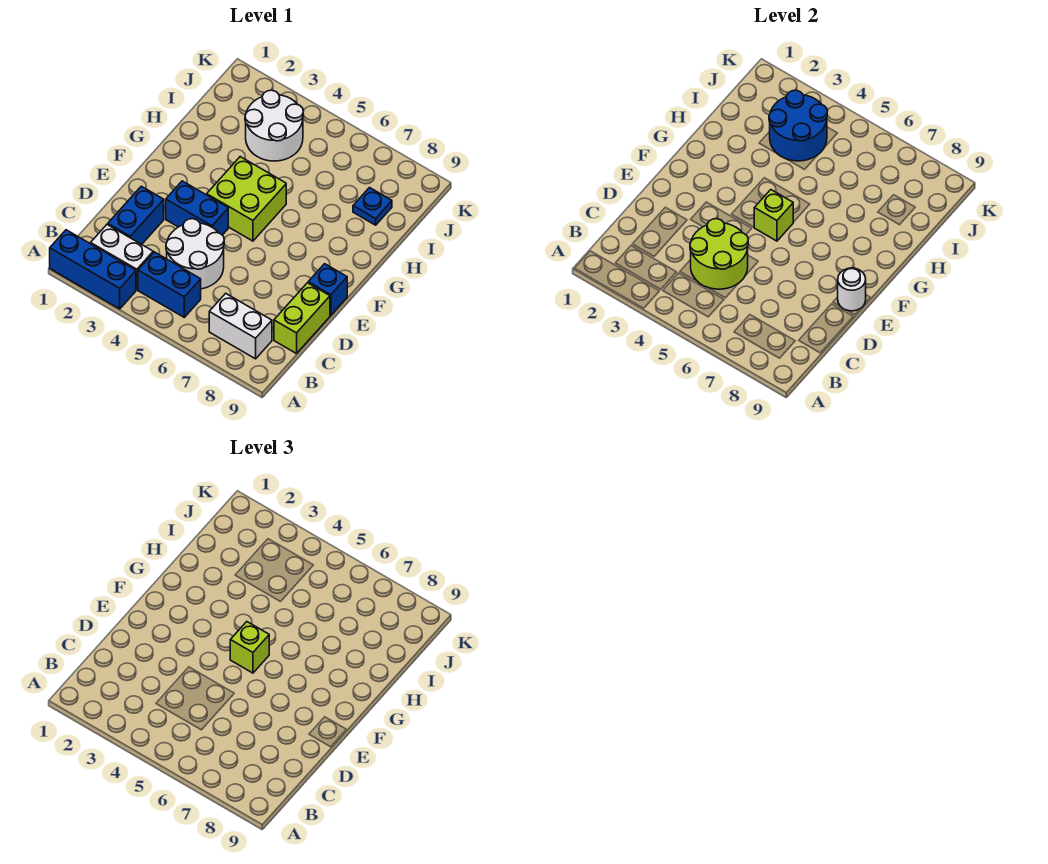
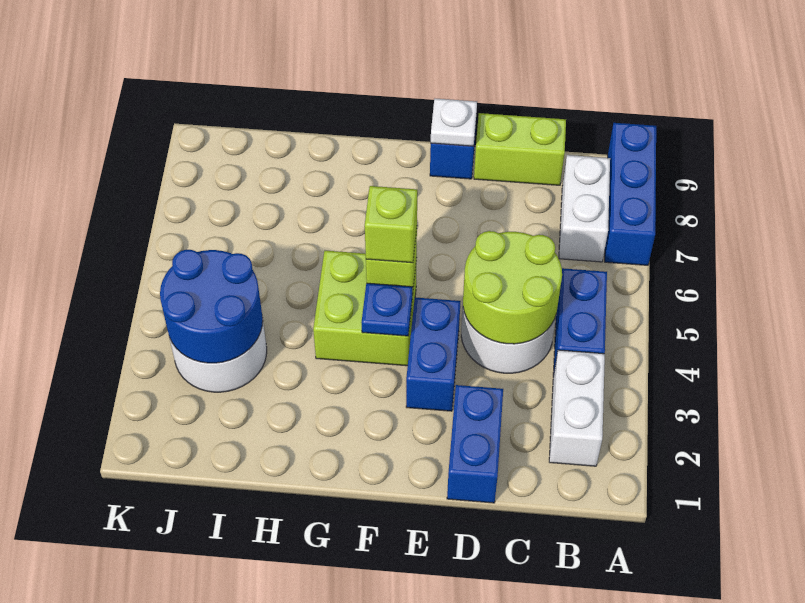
blue brick A1:A3 level 1 -> blue brick A7:A9 level 1
blue brick C2:D2 level 1 -> blue brick D1:D2 level 1
white round brick E9 level 2 -> white plate E9 level 2
blue plate I8 level 1 -> blue plate F4 level 2

